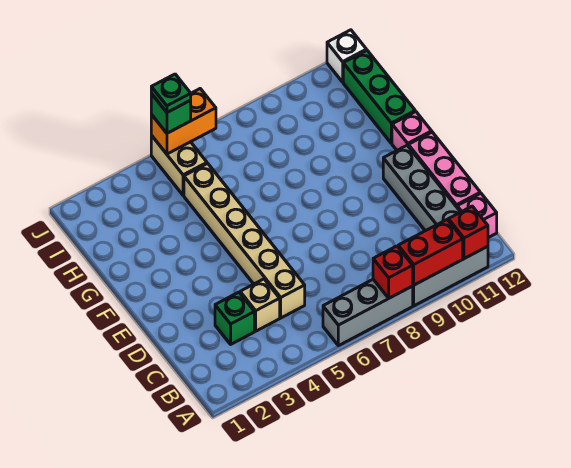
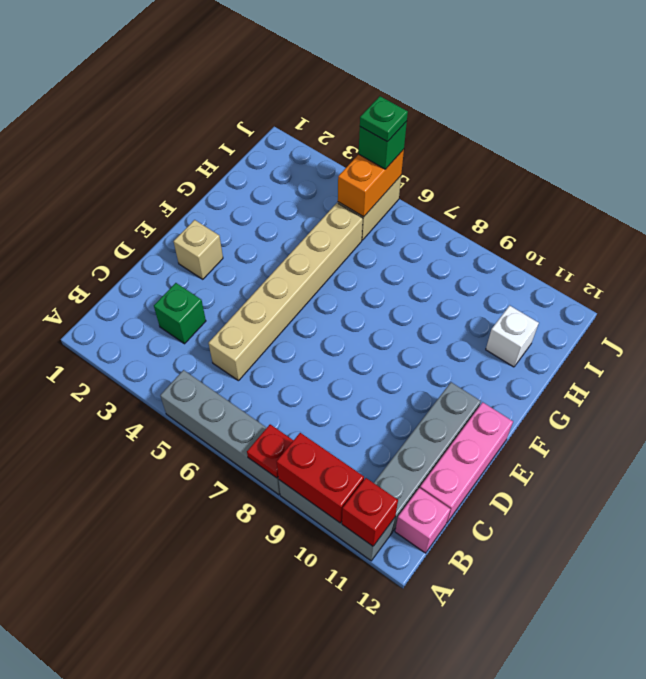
grey brick A6:A8 level 1 -> grey brick A5:A8 level 1
red brick A8 level 2 -> red plate A8 level 2
tan brick C4 level 1 -> tan brick E2 level 1
pink brick F12 level 1 -> none
green brick G12:I12 level 1 -> none
orange brick J5:J6 level 2 -> orange brick I5:J5 level 2
white brick J12 level 1 -> white brick H11 level 1

